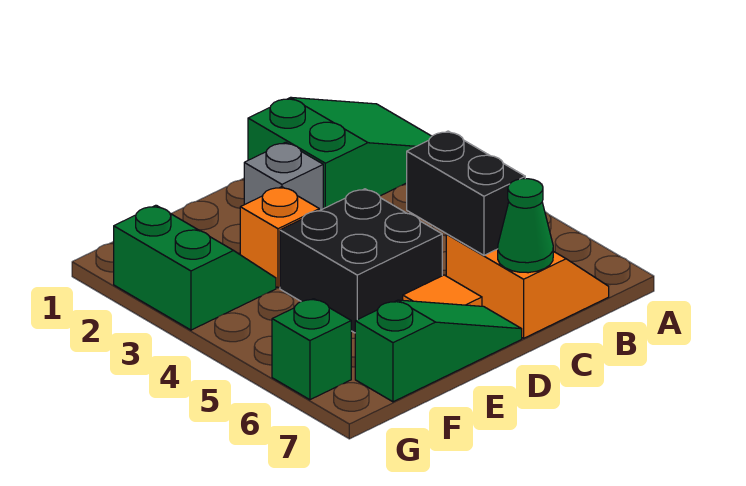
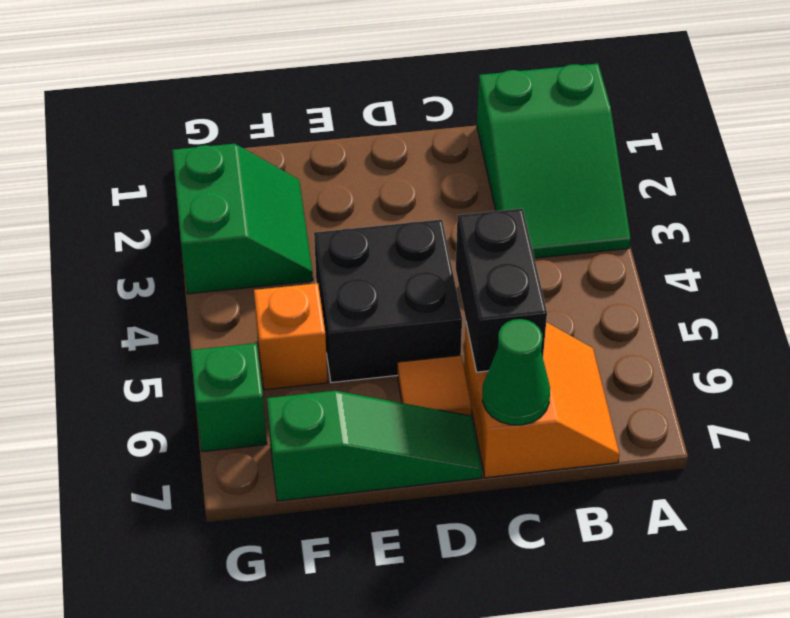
green slope A1:C2 level 1 top C -> green slope A1:B3 level 1 top 1
grey brick D2 level 1 -> none
orange brick E3 level 1 -> orange brick F5 level 1

